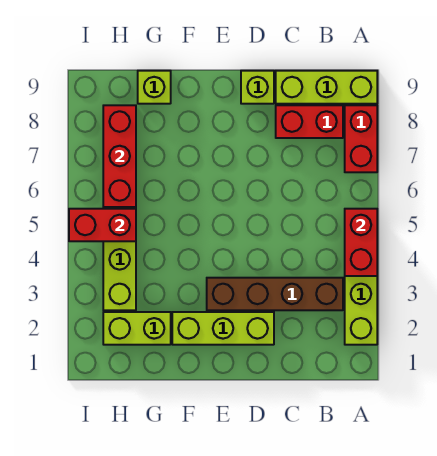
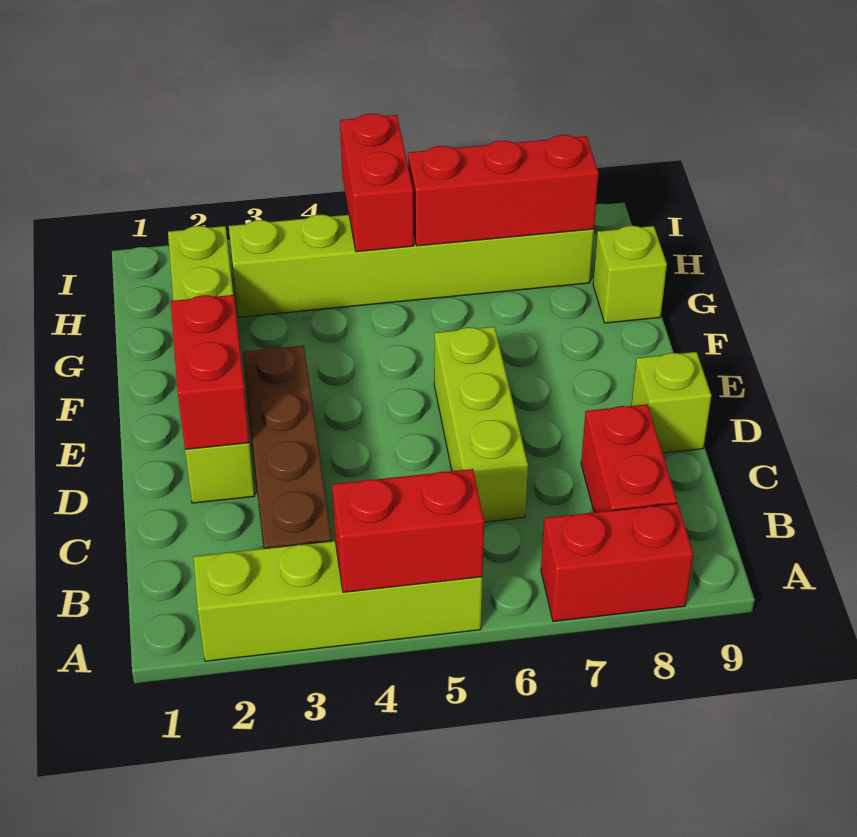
lime brick A9:C9 level 1 -> lime brick C6:E6 level 1
none -> red brick D2:E2 level 2

